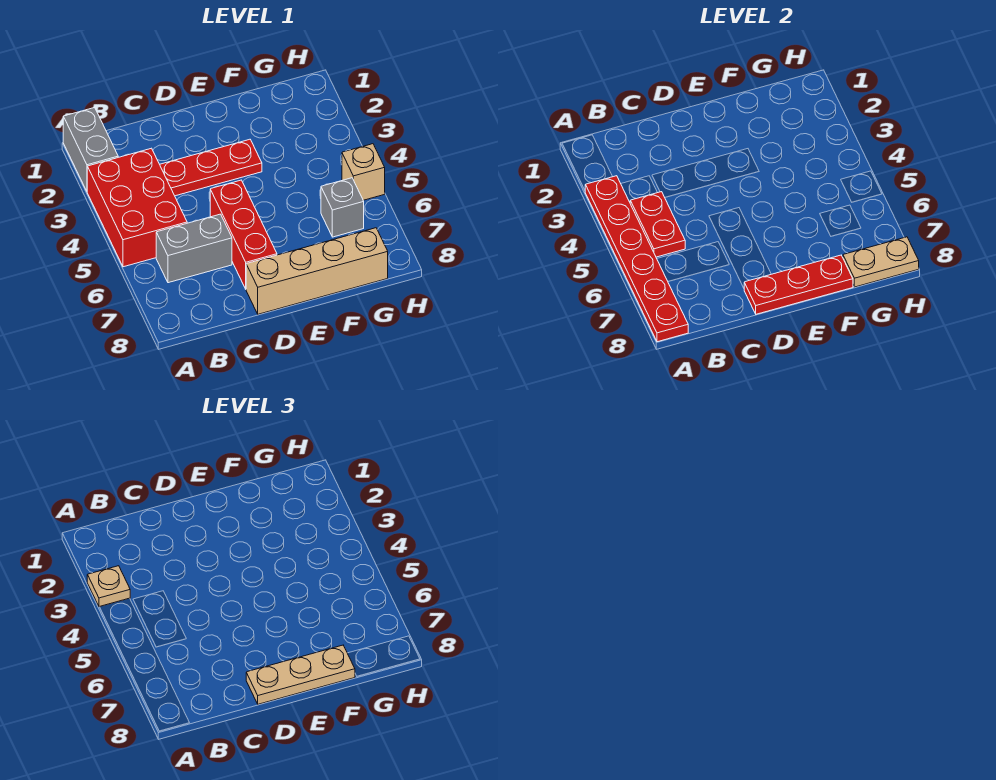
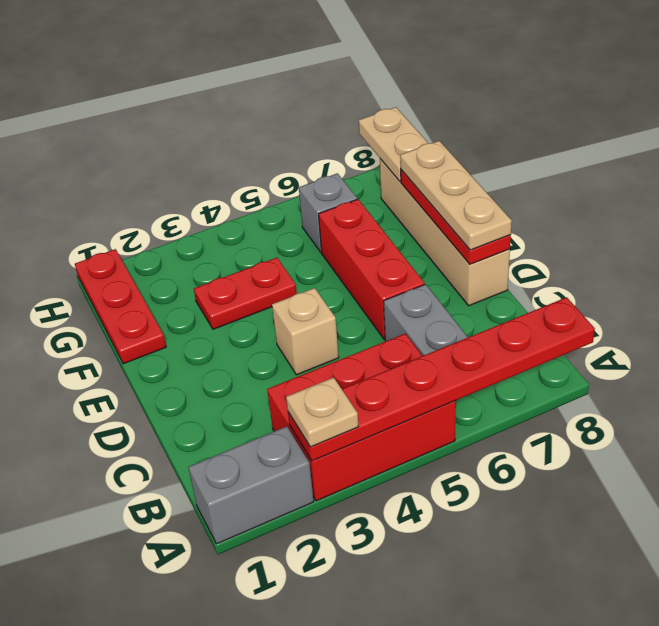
red plate B4:B5 level 2 -> red plate F3:F4 level 1
red plate C3:E3 level 1 -> red plate F1:H1 level 1
red brick D5:D7 level 1 -> red brick D6:F6 level 1
tan brick H5 level 1 -> tan brick D4 level 1

